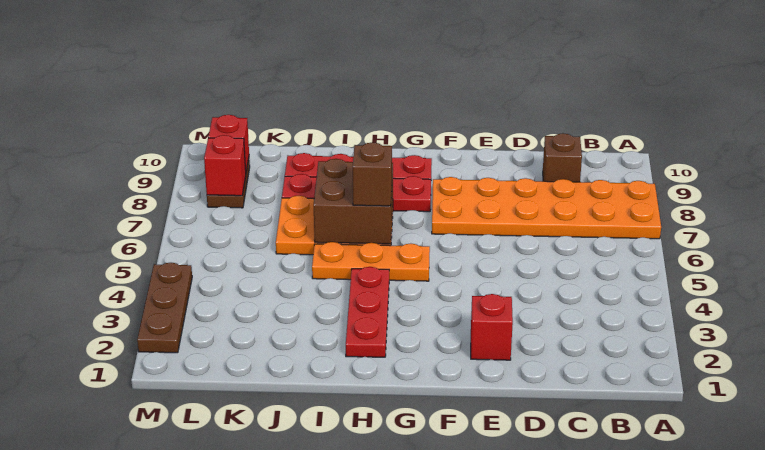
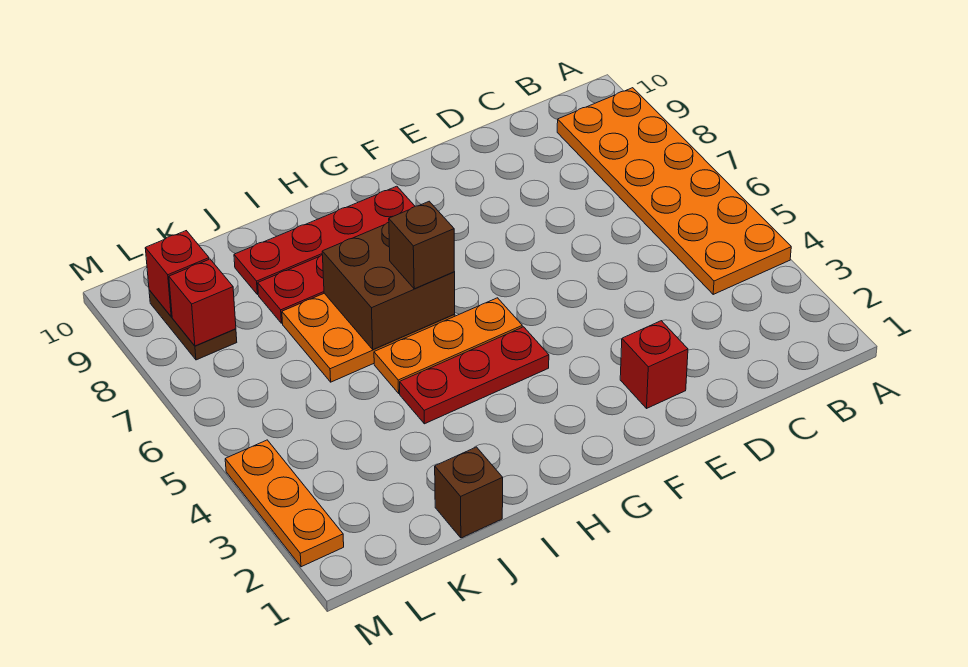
orange plate A7:F8 level 1 -> orange plate A4:B9 level 1
brown brick C9 level 1 -> brown brick J1 level 1
red plate H2:H4 level 1 -> red plate G4:I4 level 1
brown plate M2:M4 level 1 -> orange plate M2:M4 level 1

